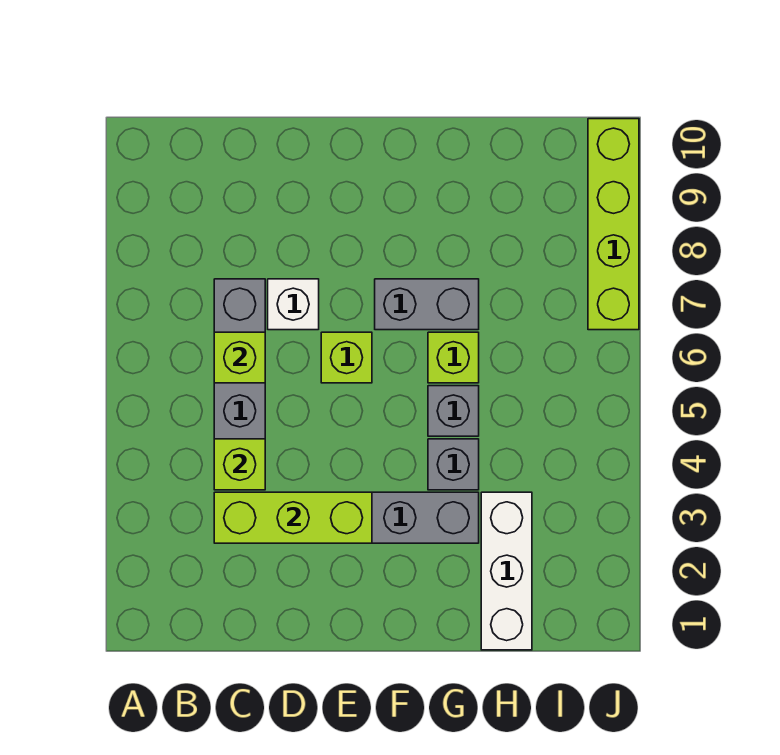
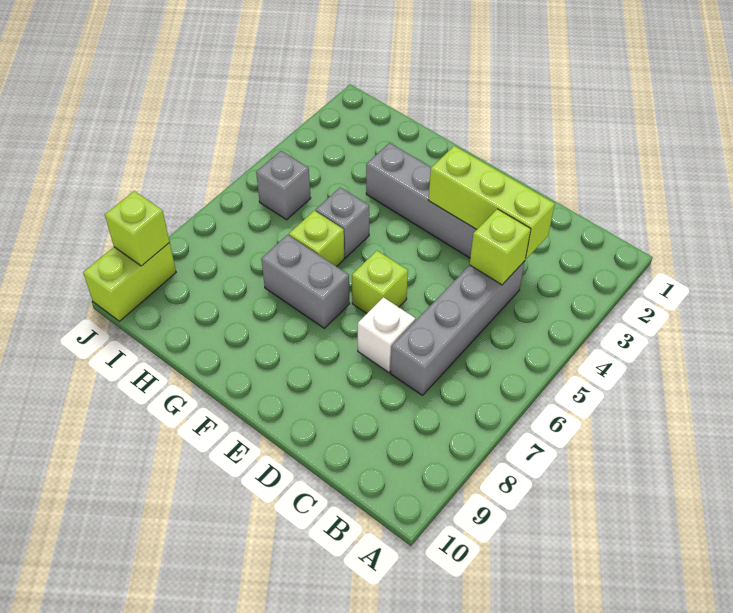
lime brick C6 level 2 -> lime brick J9 level 2
grey brick G4 level 1 -> grey brick I5 level 1
white brick H1:H3 level 1 -> none
lime brick J7:J10 level 1 -> lime brick J9:J10 level 1

